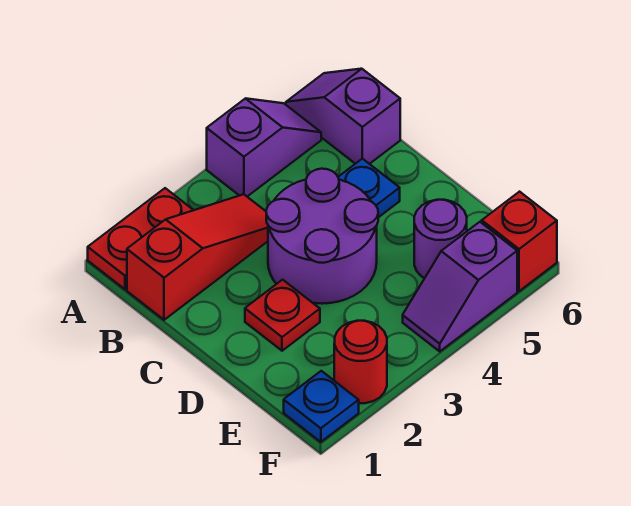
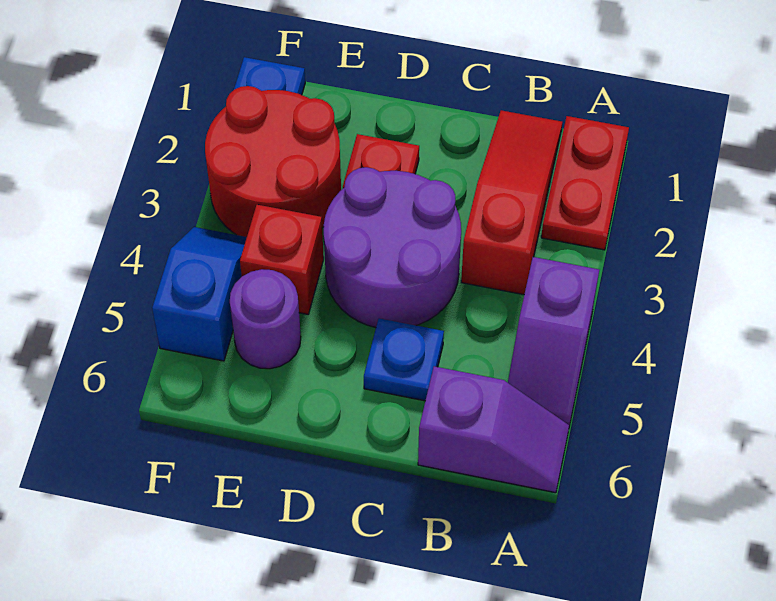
red slope B1:B3 level 1 top 1 -> red slope B1:B3 level 1 top 3
red round brick F2 level 1 -> red round brick E2:F3 level 1
purple slope F4:F5 level 1 top 5 -> blue slope F4:F5 level 1 top 5
red brick F6 level 1 -> red brick E4 level 1

